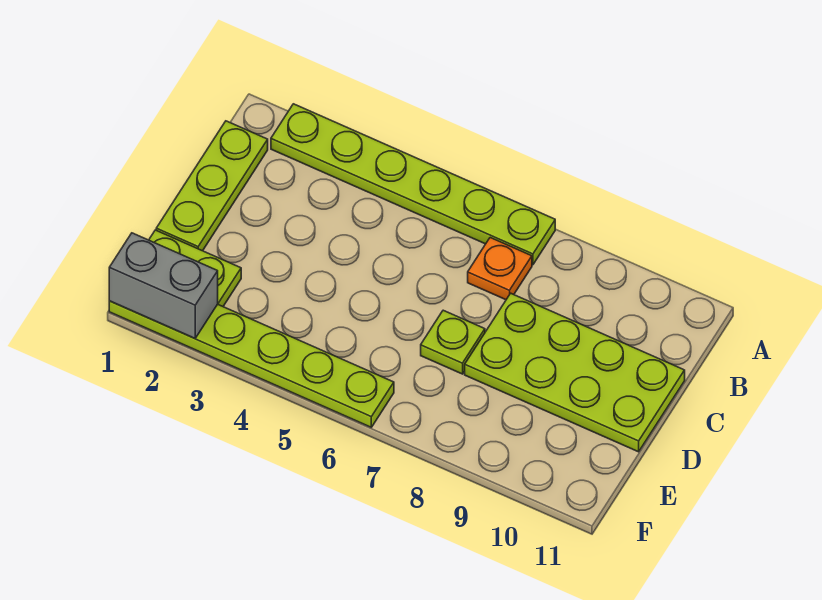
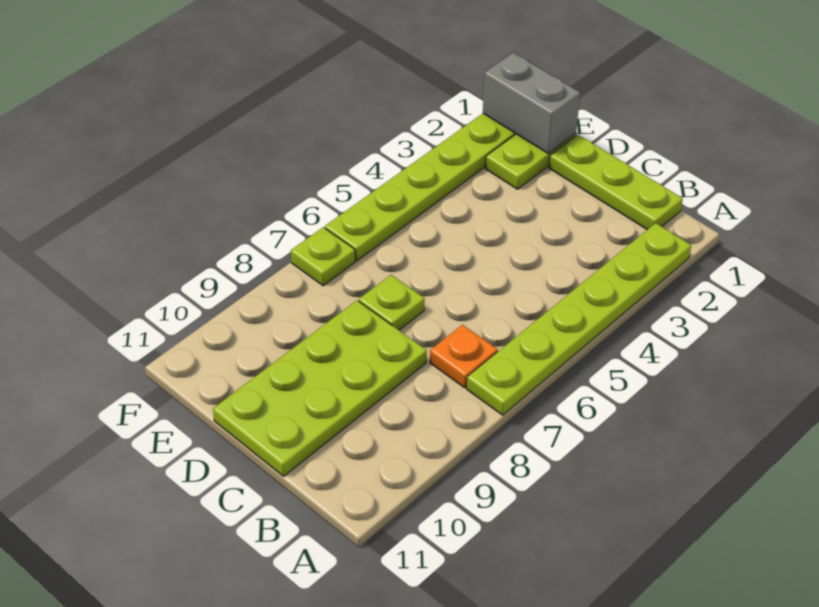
grey brick F1:F2 level 2 -> grey brick E1:F1 level 2
none -> lime plate F7 level 1

